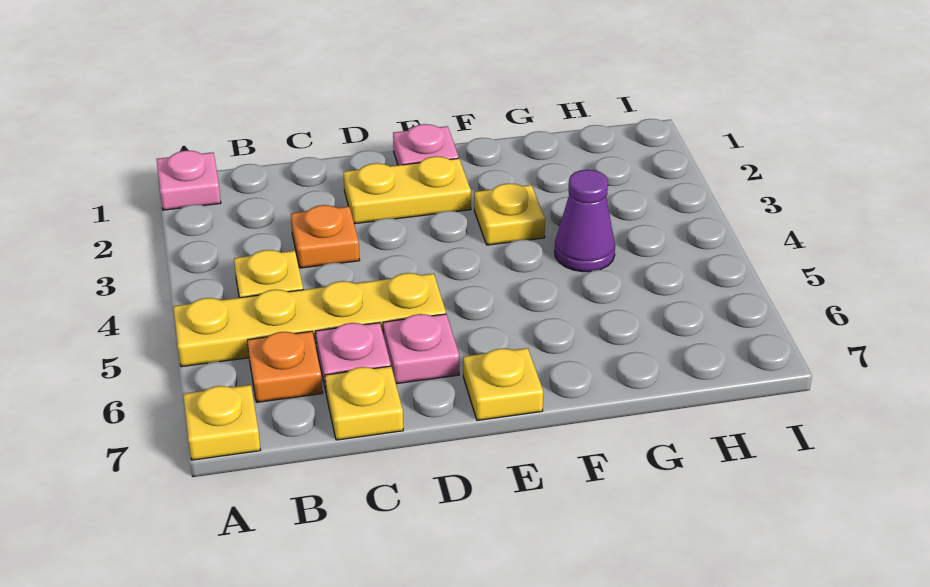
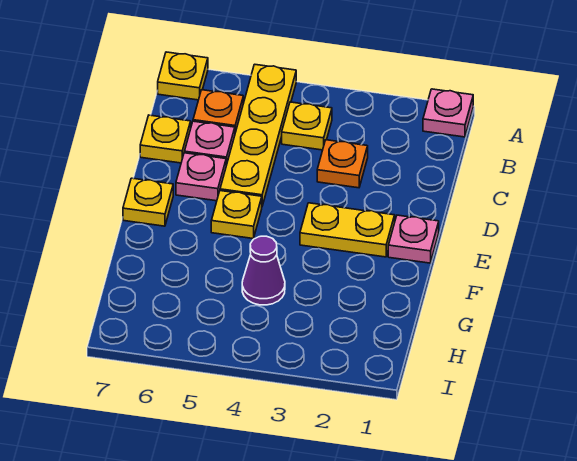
yellow plate D2:E2 level 1 -> yellow plate E2:E3 level 1
yellow plate F3 level 1 -> yellow plate E5 level 1

